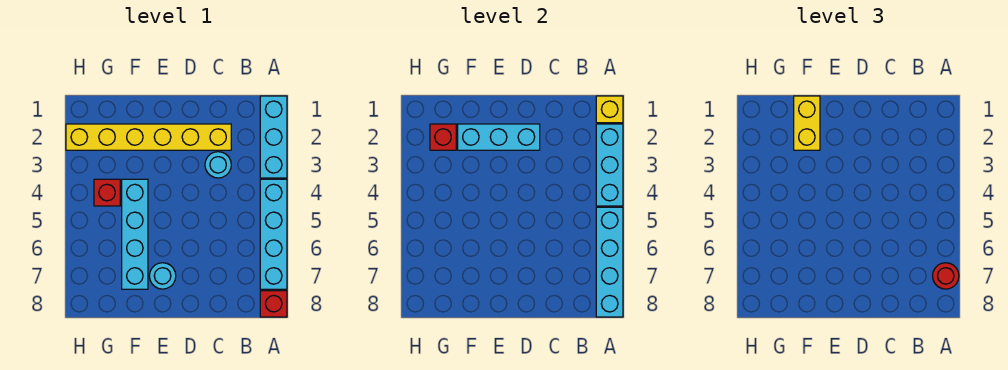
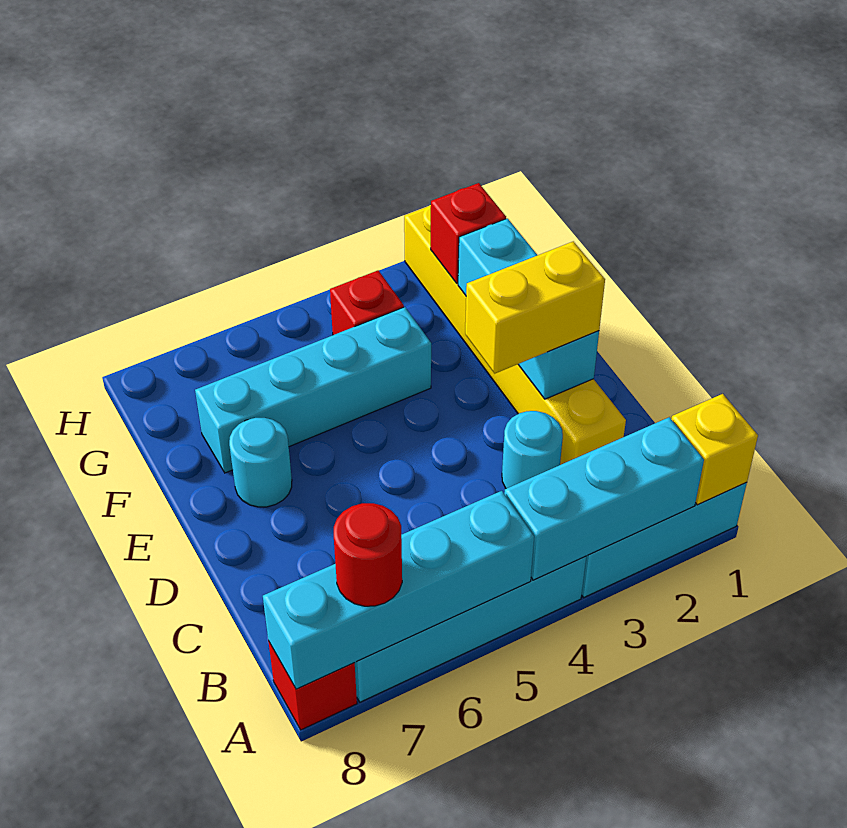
yellow brick F1:F2 level 3 -> yellow brick D2:D3 level 3

